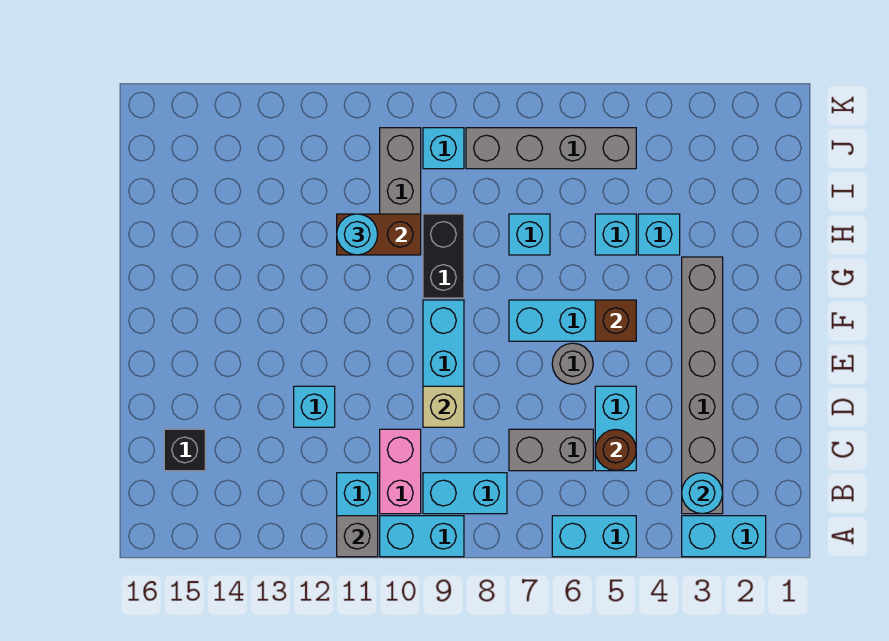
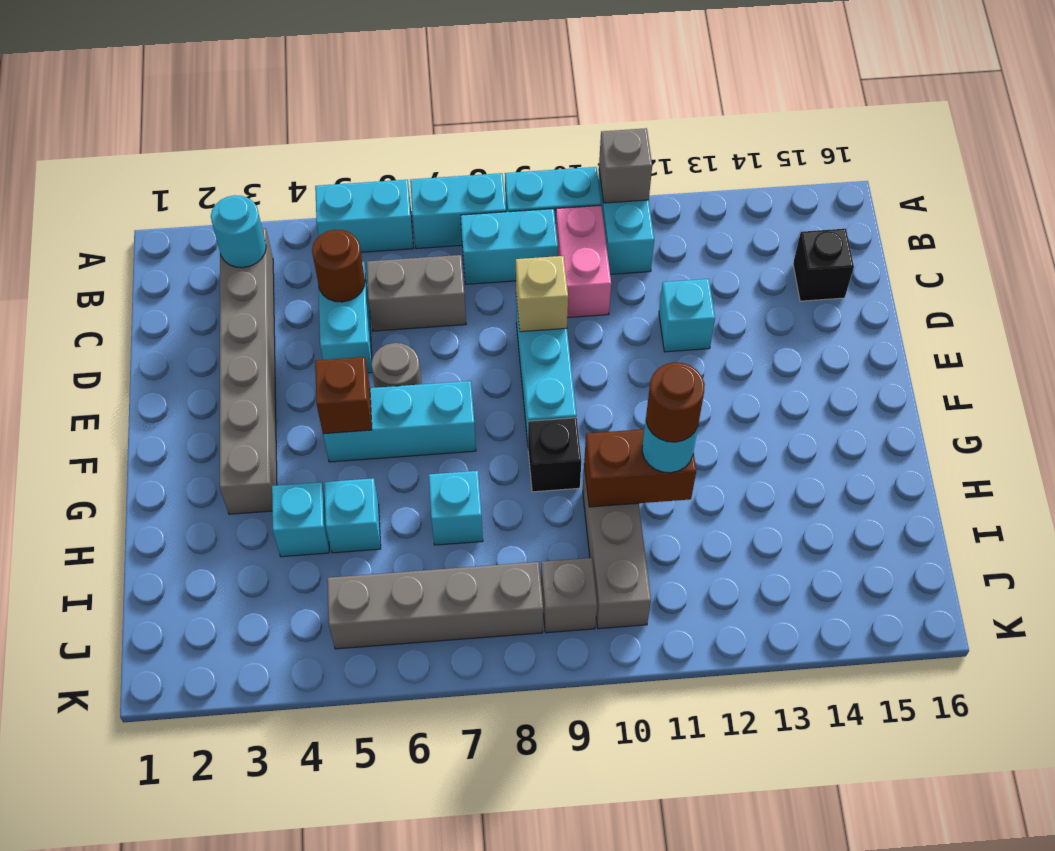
cyan brick A2:A3 level 1 -> cyan brick A7:A8 level 1
black brick G9:H9 level 1 -> black brick G9 level 1
none -> brown round brick H11 level 4
cyan brick J9 level 1 -> grey brick J9 level 1

